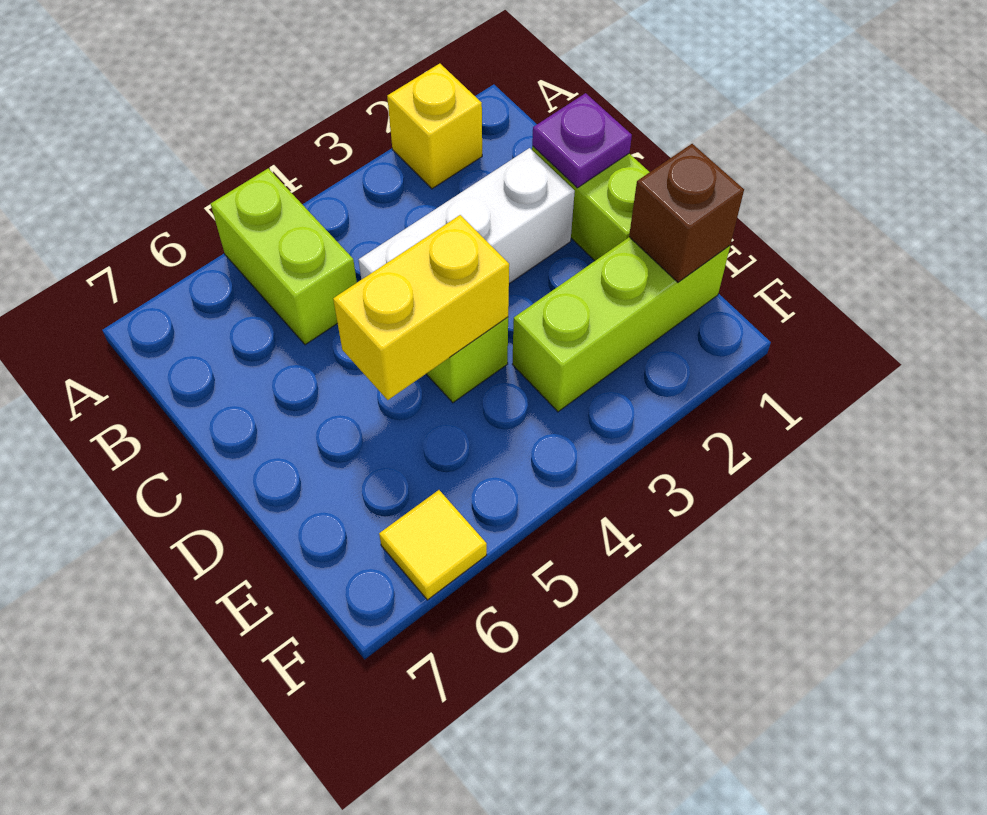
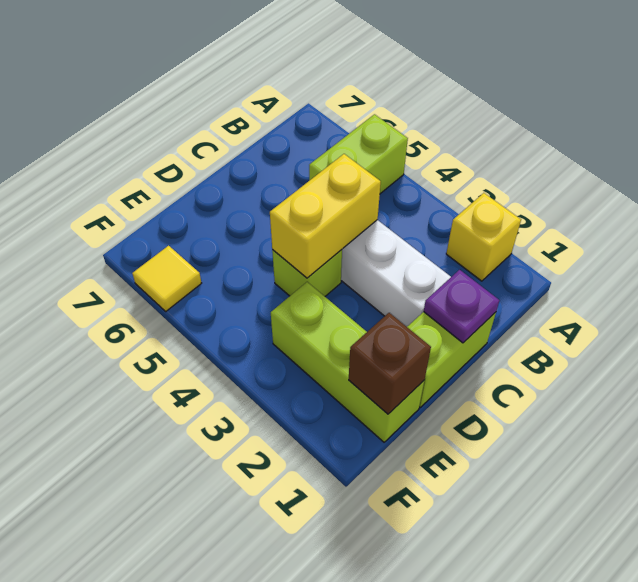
yellow brick D4:D5 level 2 -> yellow brick C4:D4 level 2

